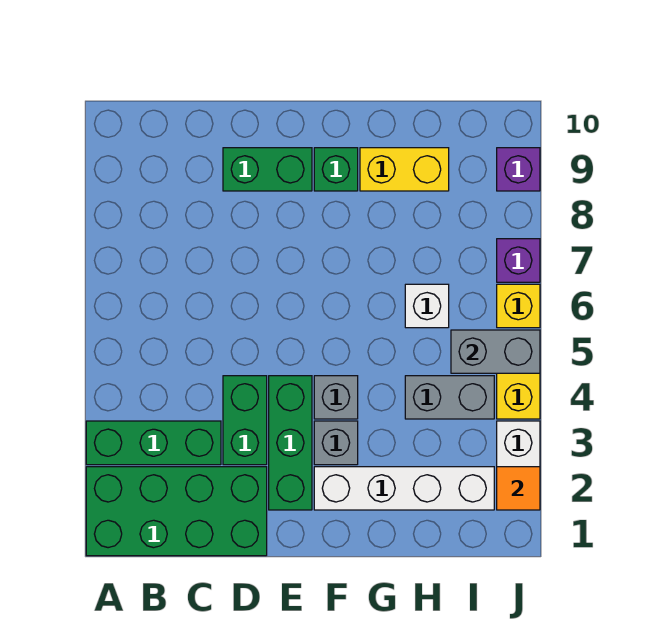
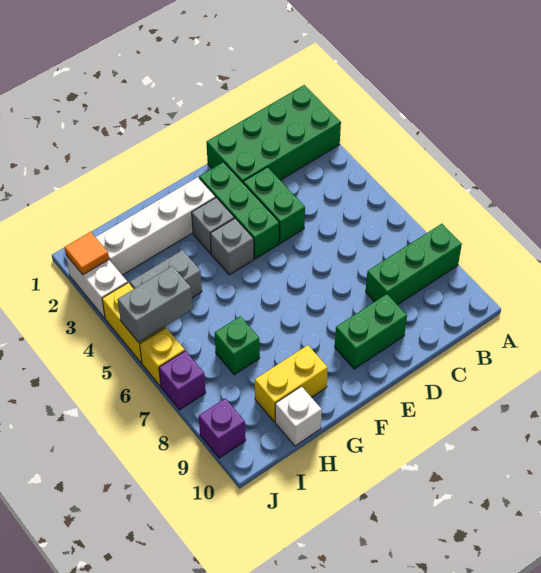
green brick A3:C3 level 1 -> green brick A8:C8 level 1
green brick F9 level 1 -> green brick H7 level 1
white brick H6 level 1 -> white brick H10 level 1

